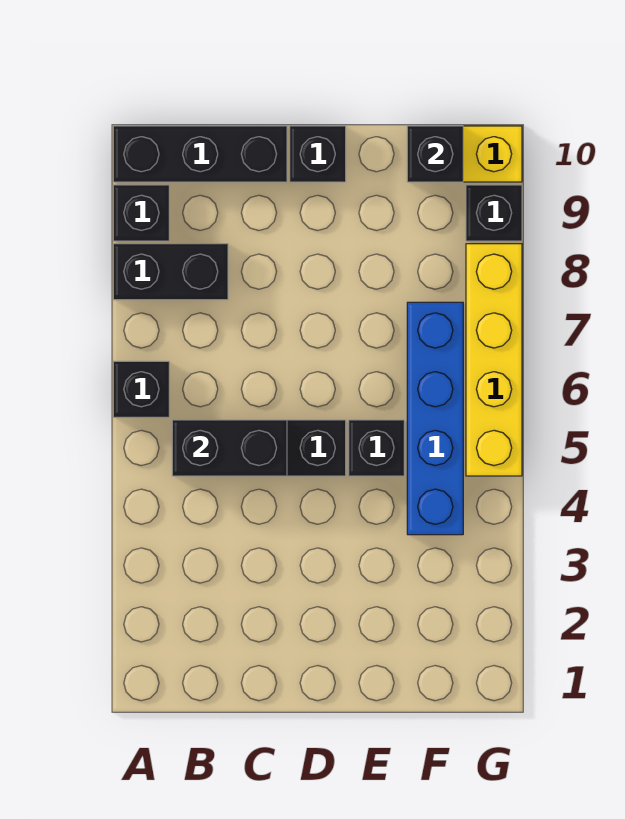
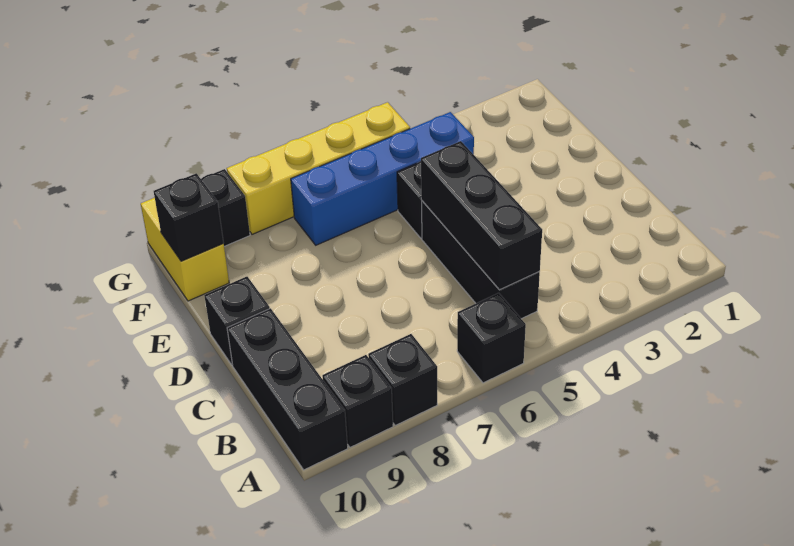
black brick A8:B8 level 1 -> black brick A8 level 1
black brick B5:C5 level 2 -> black brick B5:D5 level 2

